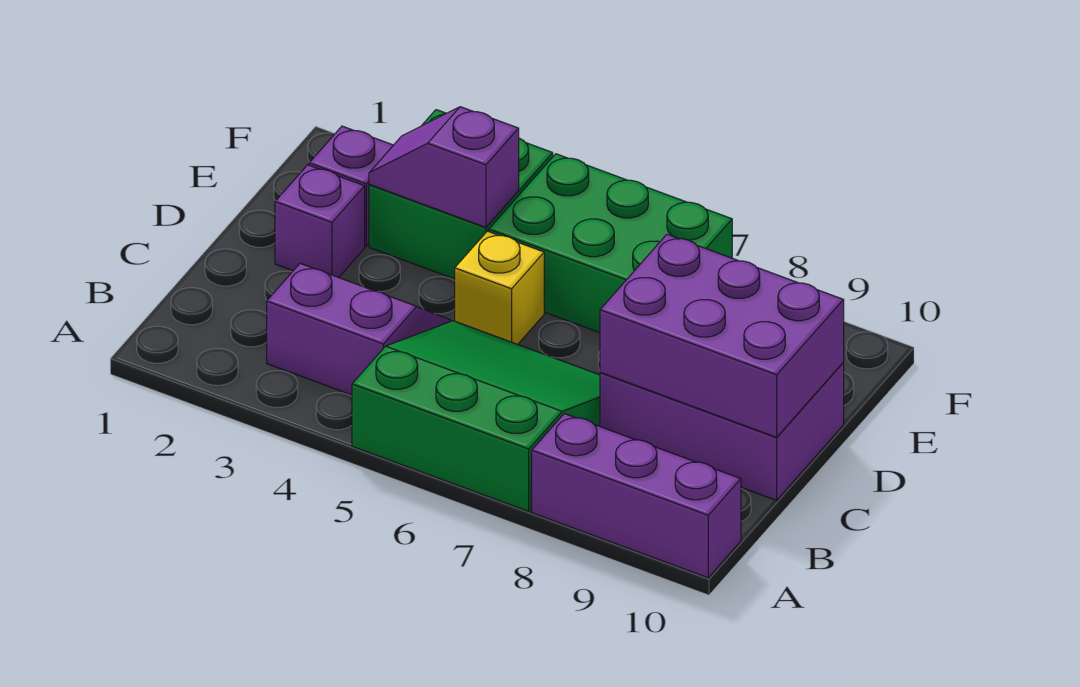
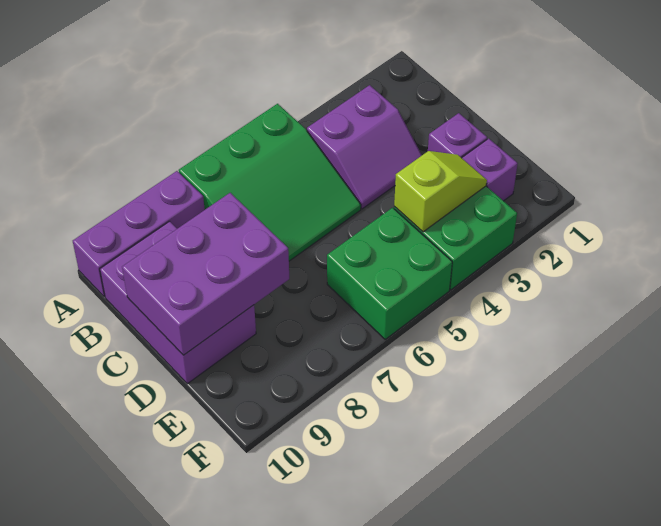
purple brick C8:D10 level 1 -> purple brick B9:D10 level 1
yellow brick D5 level 1 -> none
purple slope E3:E4 level 2 top 4 -> lime slope E3:E4 level 2 top 4
green brick E5:F7 level 1 -> green brick E5:F6 level 1

